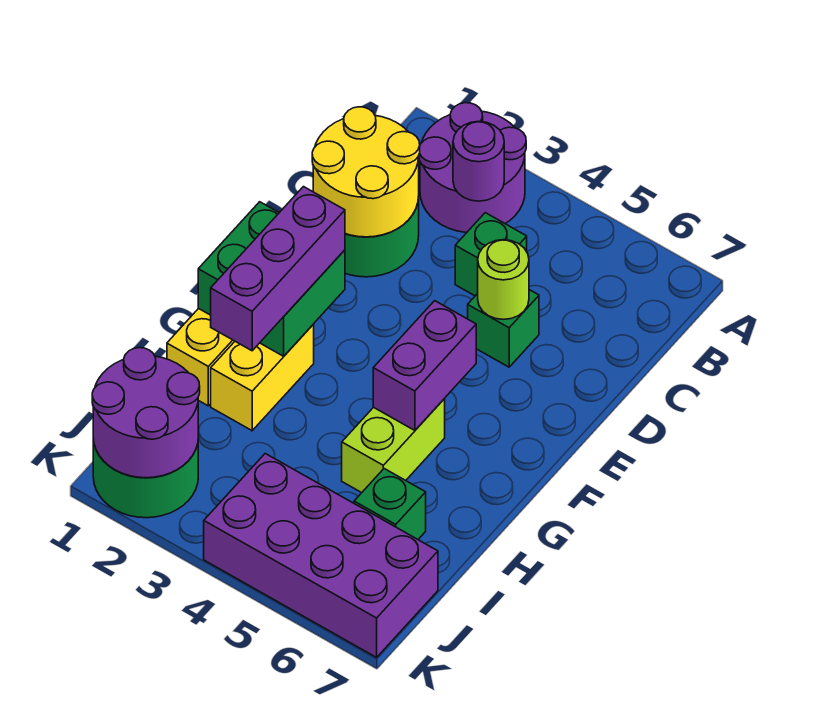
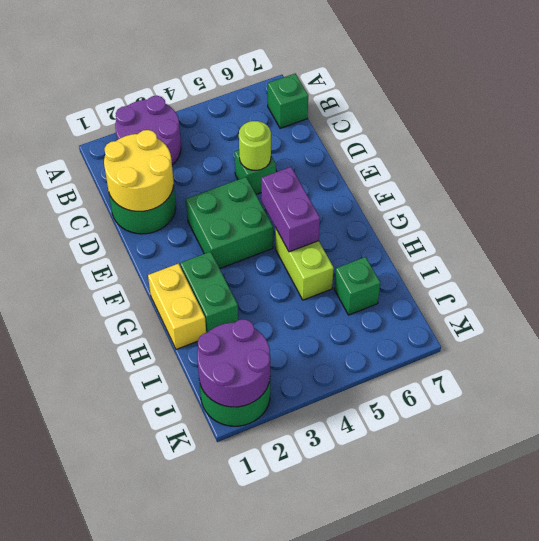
purple round brick B3 level 2 -> none
green brick C4 level 1 -> green brick B7 level 1
green brick F1:G2 level 2 -> green brick E3:F4 level 1
purple brick F2:H2 level 3 -> none
yellow brick G2:H2 level 1 -> green brick G2:H2 level 1
purple brick J4:K7 level 1 -> none

